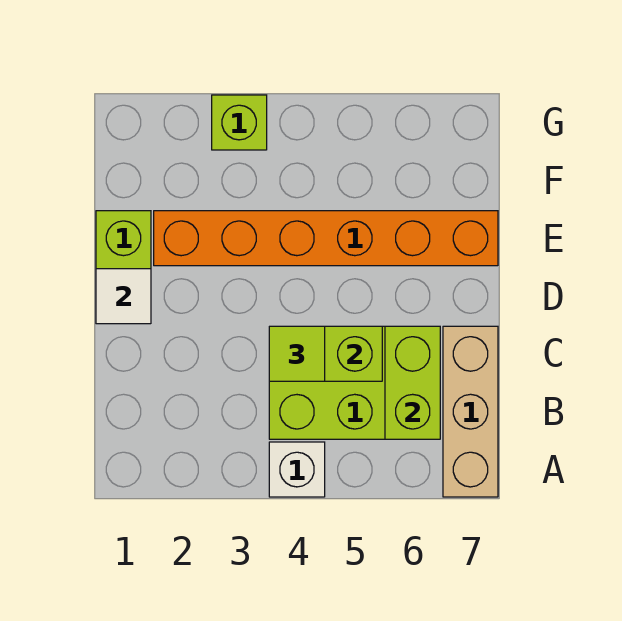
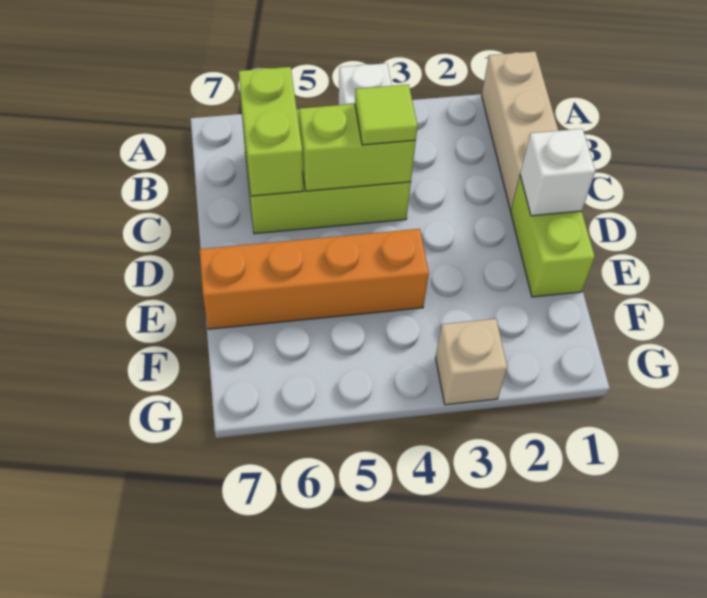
tan brick A7:C7 level 1 -> tan brick A1:C1 level 1
white tile D1 level 2 -> white brick D1 level 2
orange brick E2:E7 level 1 -> orange brick E4:E7 level 1
lime brick G3 level 1 -> tan brick G3 level 1

